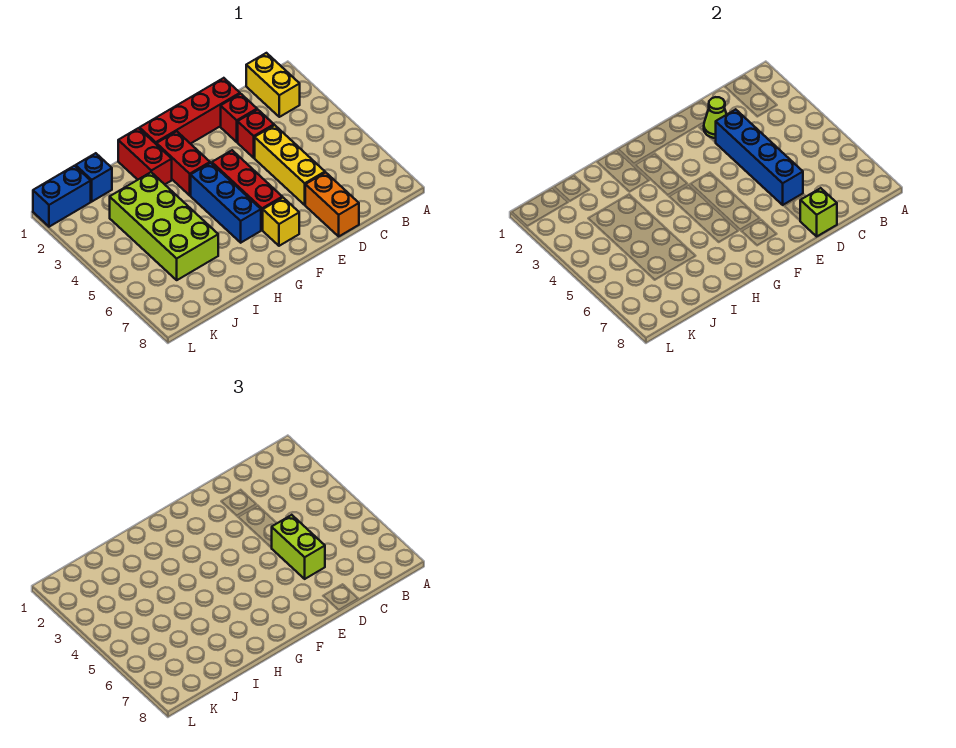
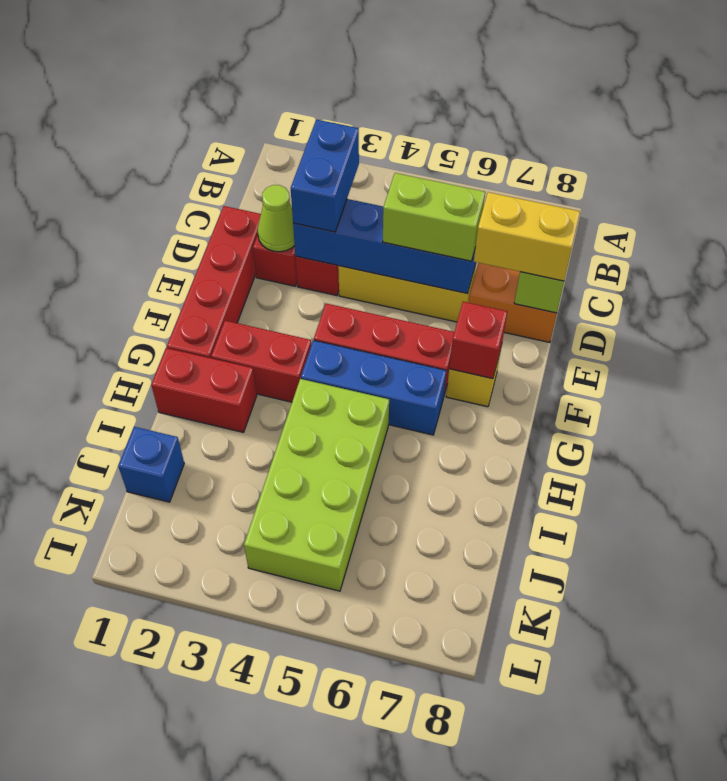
yellow brick B1:B2 level 1 -> yellow brick D7:D8 level 3
none -> red brick F7 level 2
lime brick I3:J6 level 1 -> lime brick H4:K5 level 1
blue brick K1:L1 level 1 -> blue brick C3:D3 level 3

